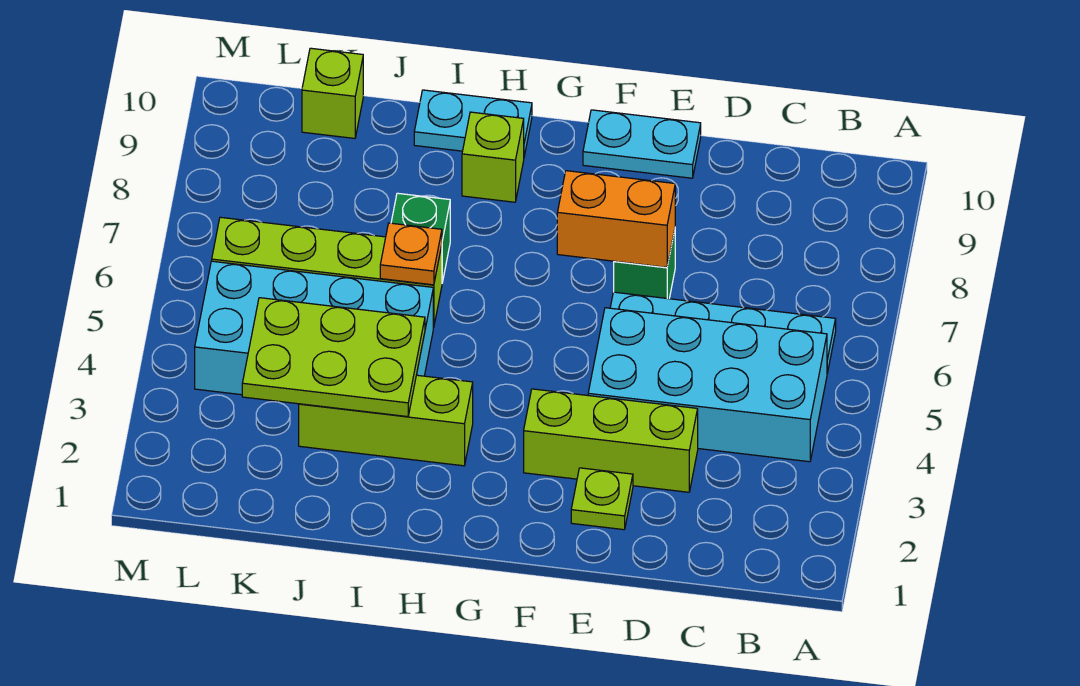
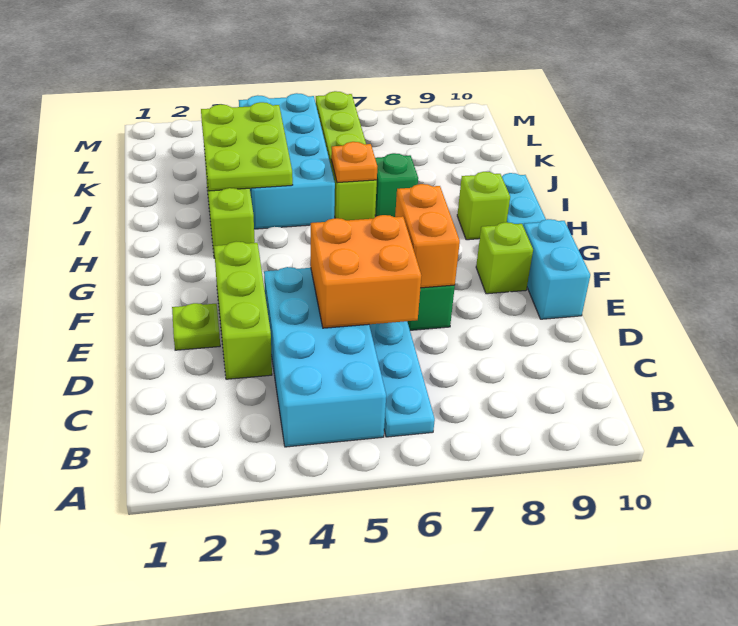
none -> orange brick D5:E6 level 2
cyan plate E10:F10 level 1 -> cyan brick E10:F10 level 1
lime brick K10 level 1 -> lime brick F9 level 1

